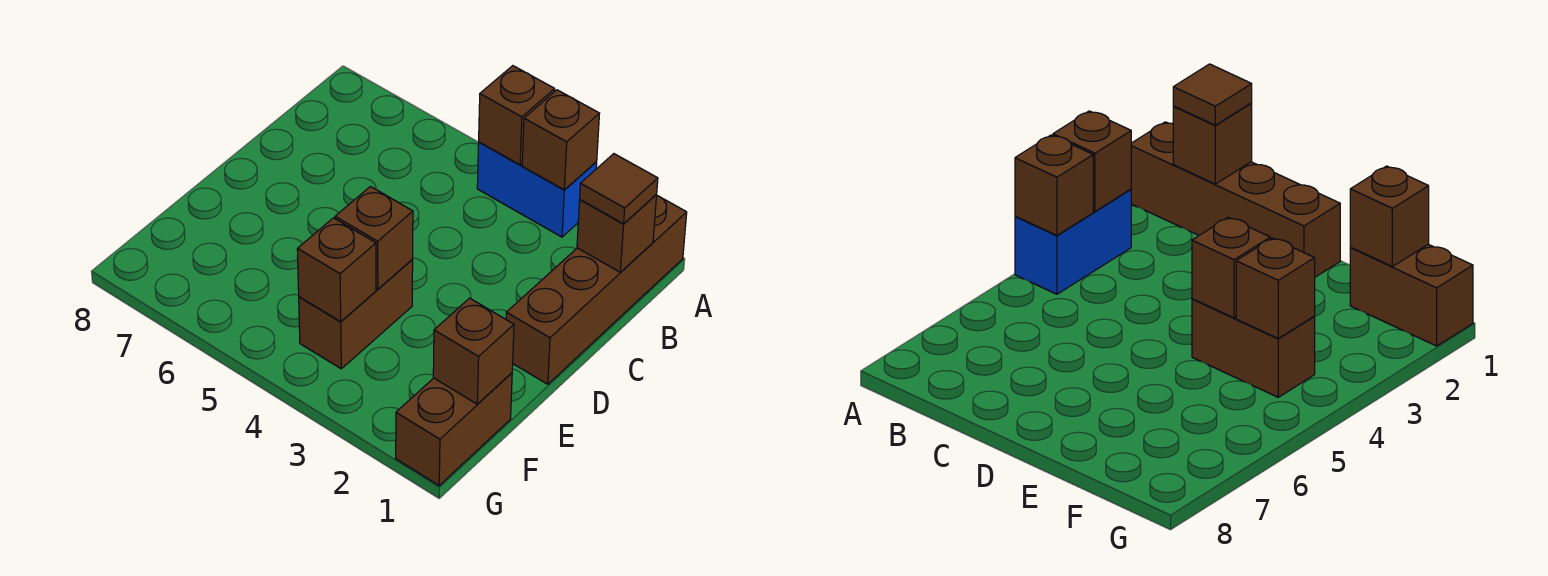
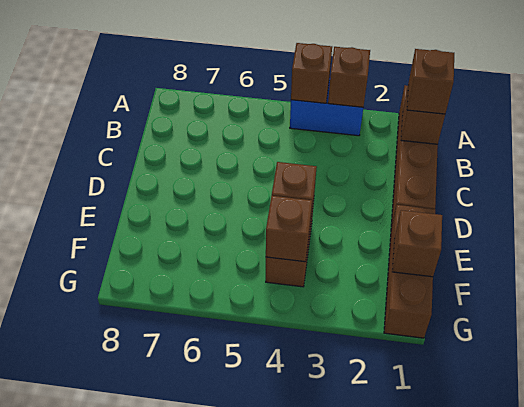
brown tile B1 level 3 -> brown brick B1 level 3
brown brick F1:G1 level 1 -> brown brick E1:G1 level 1

